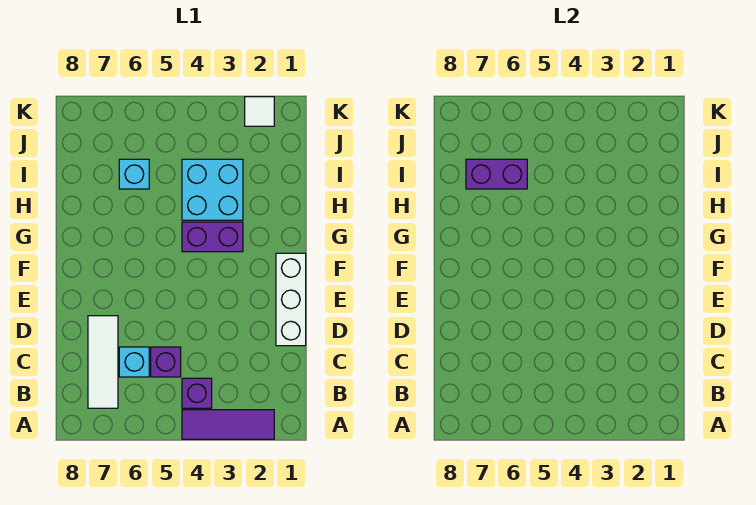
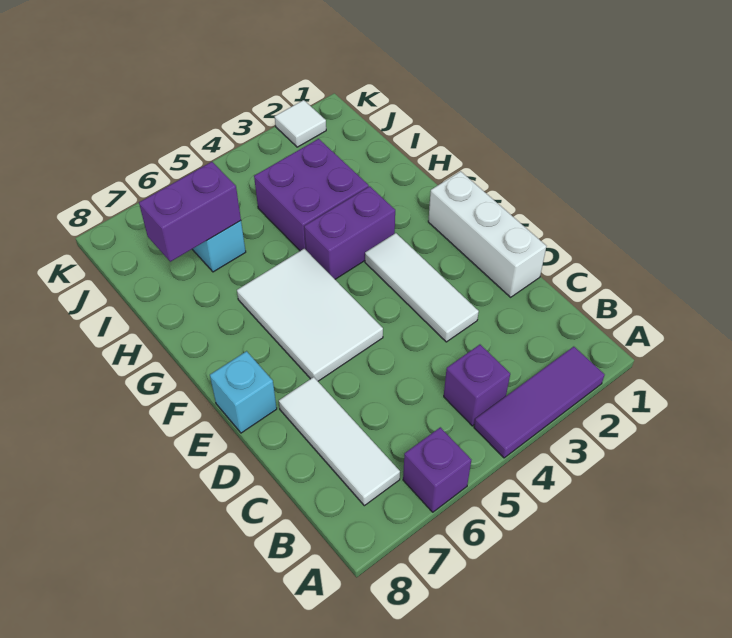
purple brick C5 level 1 -> purple brick A6 level 1
cyan brick C6 level 1 -> cyan brick E8 level 1
none -> white tile D3:F3 level 1
none -> white tile E5:G6 level 1
cyan brick H3:I4 level 1 -> purple brick H3:I4 level 1

